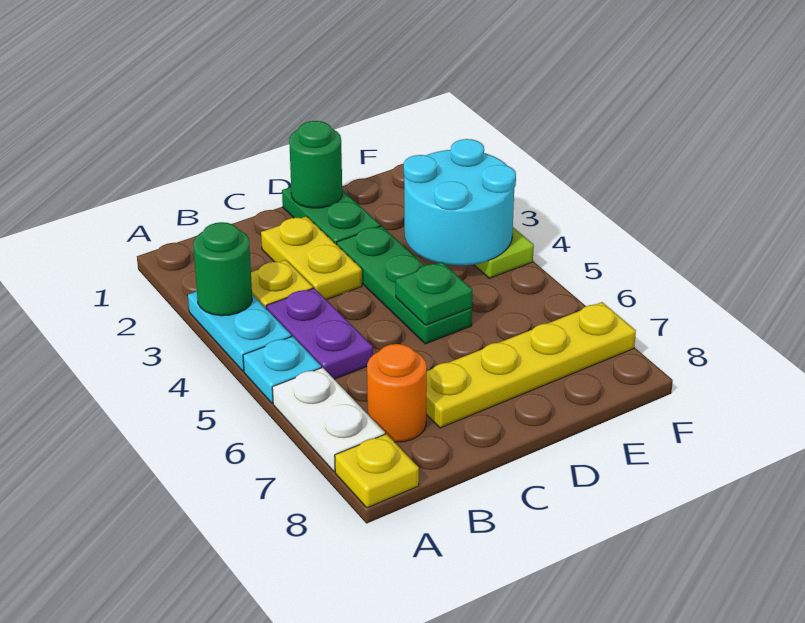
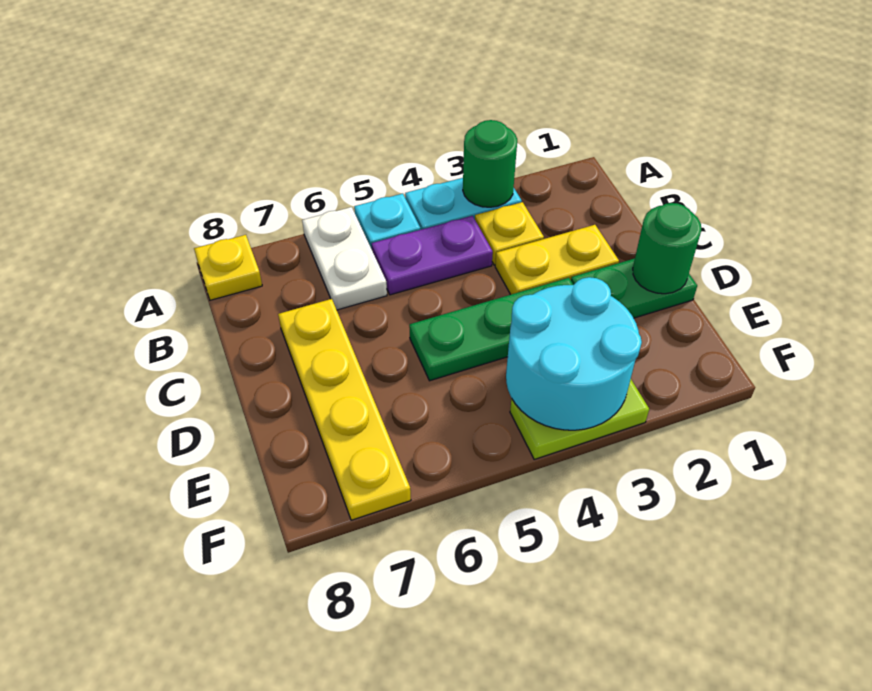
white plate A6:A7 level 1 -> white plate A6:B6 level 1
orange round brick B7 level 1 -> none
green plate D5 level 2 -> none

